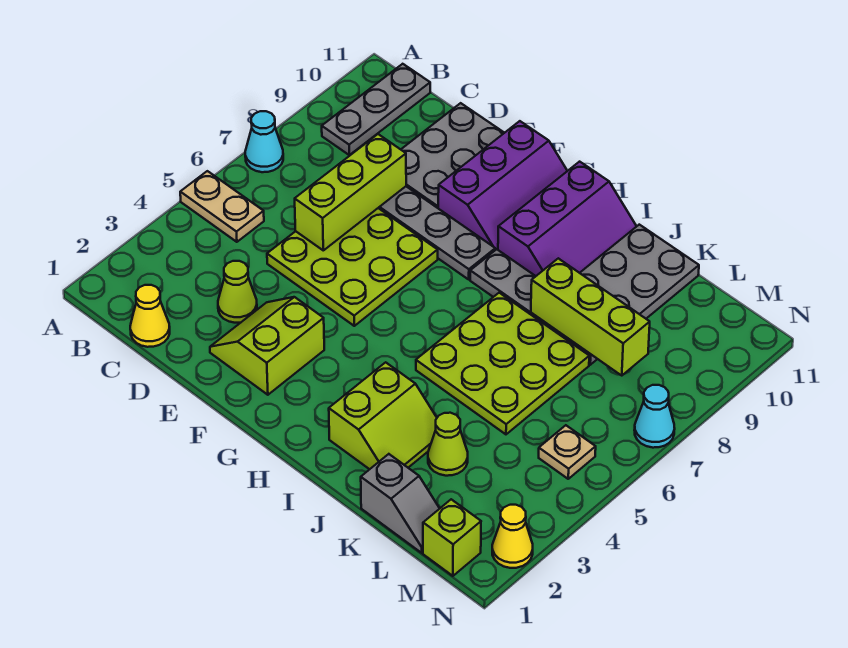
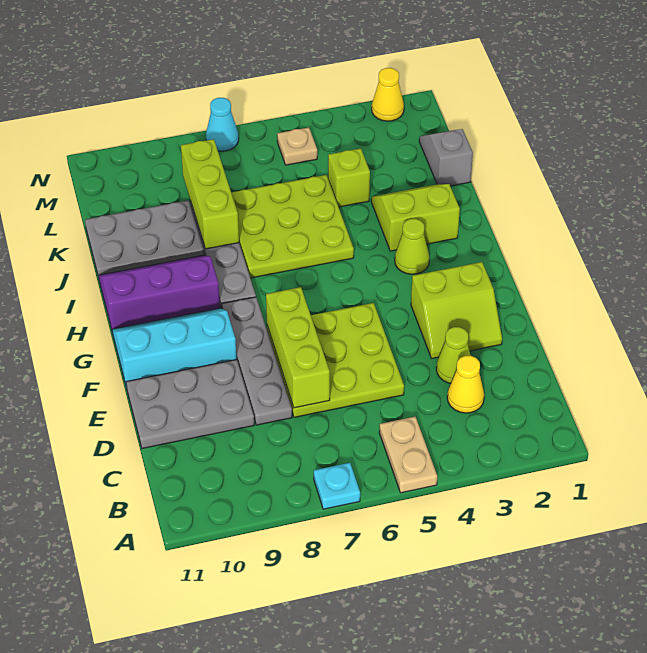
cyan cone A7 level 1 -> cyan plate A7 level 1
grey plate B9:B11 level 1 -> none
yellow cone C1 level 1 -> yellow cone C3 level 1
lime brick D6:D8 level 2 -> lime brick D7:F7 level 2
purple slope F9:G11 level 1 top F -> cyan slope F9:G11 level 1 top F
lime cone K3 level 1 -> lime cone H3 level 1
lime brick M1 level 1 -> lime brick K4 level 1

